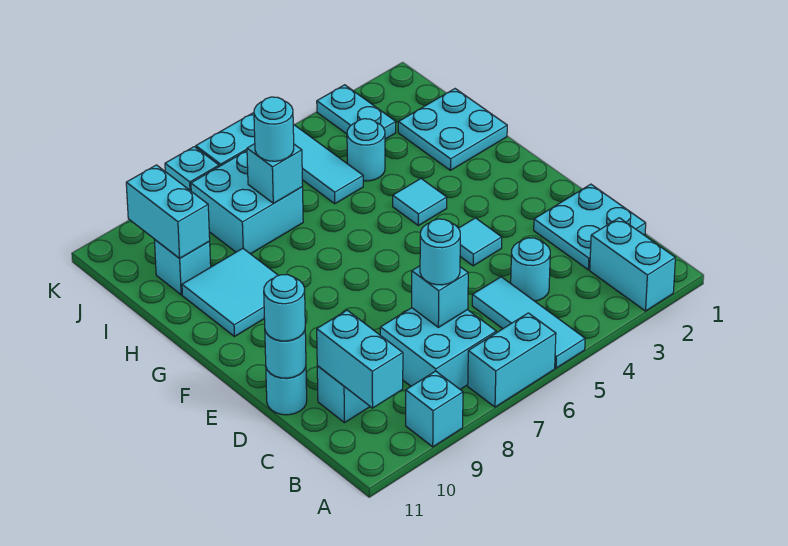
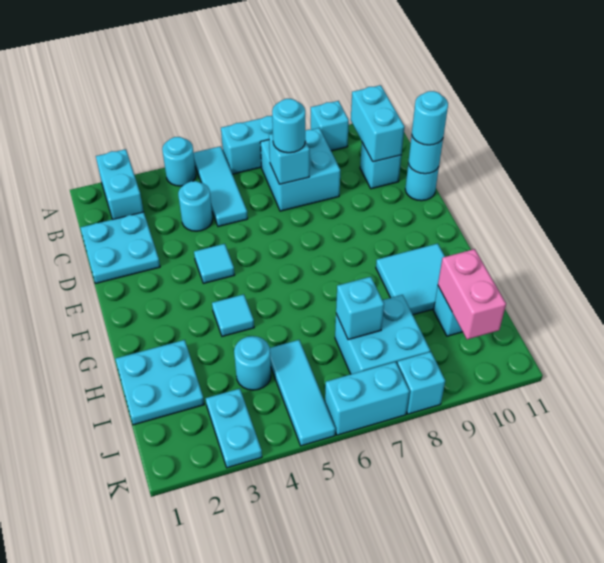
cyan round brick I7 level 3 -> cyan round brick A4 level 1
cyan brick I10:J10 level 2 -> pink brick I10:J10 level 2

